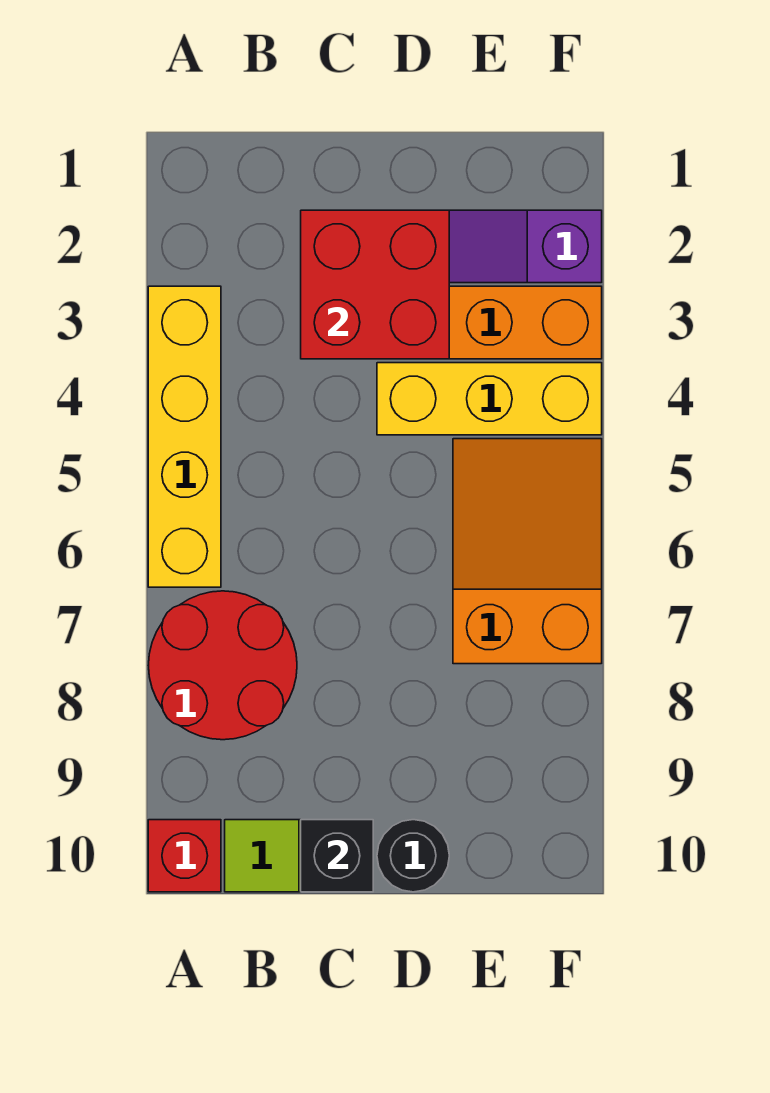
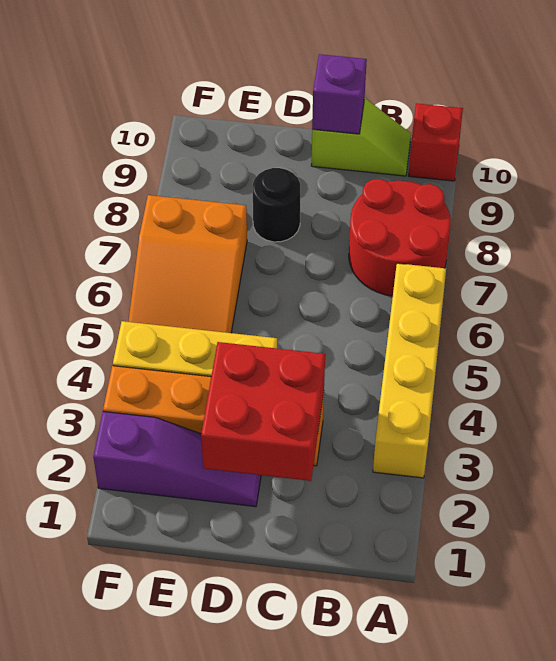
black brick C10 level 2 -> purple brick C10 level 2
black round brick D10 level 1 -> black round brick D8 level 1

